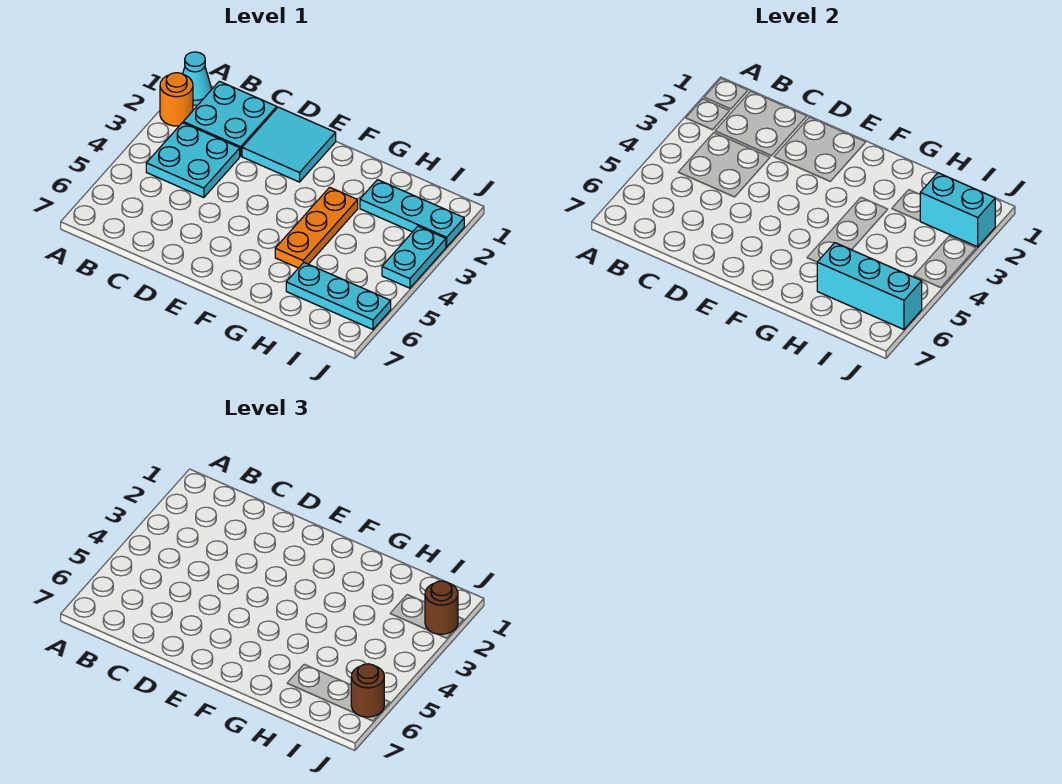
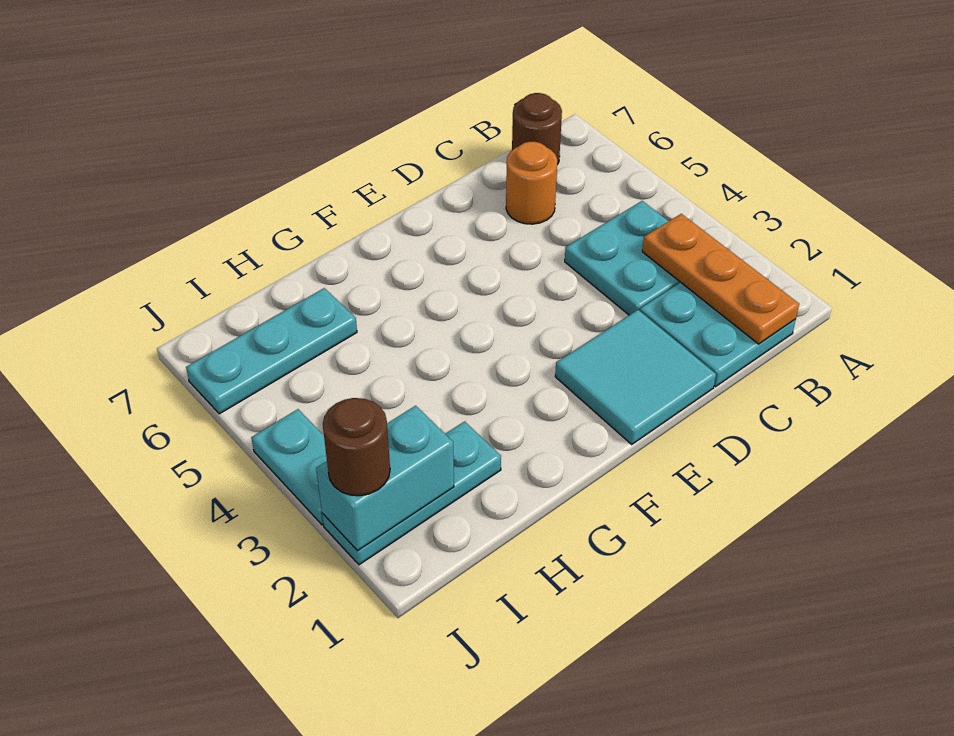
cyan cone A1 level 1 -> none
orange round brick A2 level 1 -> orange round brick C6 level 1
orange plate G3:G5 level 1 -> orange plate B1:B3 level 2
cyan brick H6:J6 level 2 -> none
brown round brick J6 level 3 -> brown round brick B7 level 1

